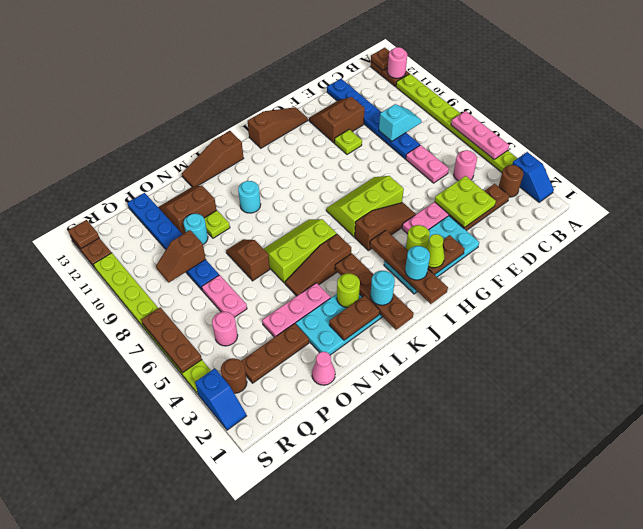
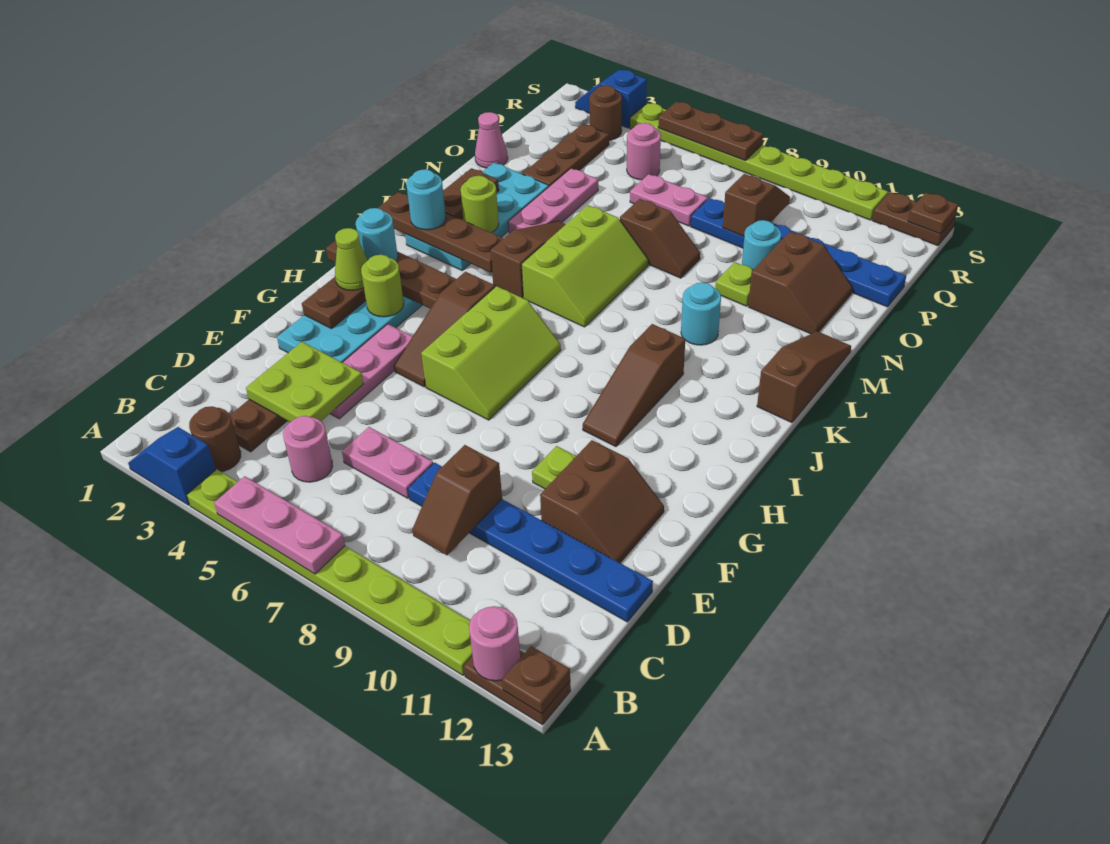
cyan slope C9:D9 level 2 top D -> brown slope C9:D9 level 2 top D
brown slope G13:I13 level 1 top I -> brown slope H10:J10 level 1 top J

